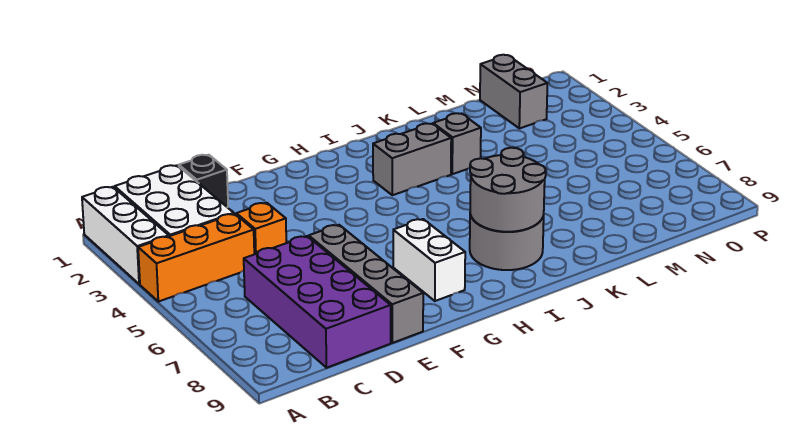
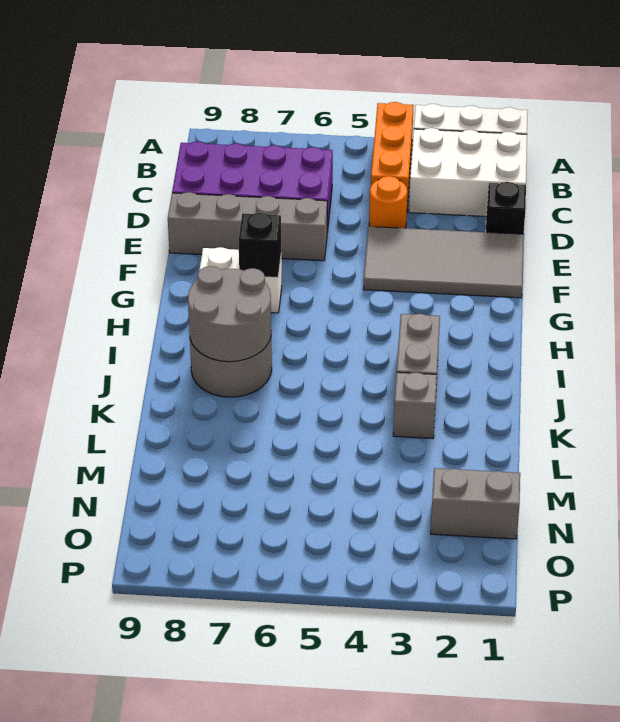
orange brick D4 level 1 -> orange round brick D4 level 1
none -> grey tile E1:F4 level 1
none -> black brick G7 level 2

